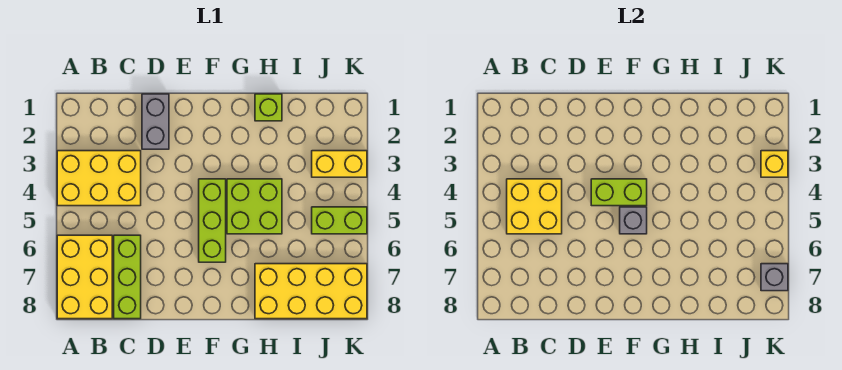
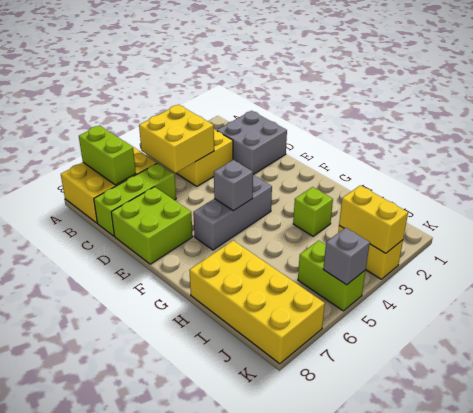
grey brick D1:D2 level 1 -> grey brick C1:D2 level 1
lime brick E4:F4 level 2 -> lime brick A7:B7 level 2
lime brick F4:F6 level 1 -> grey brick F4:F6 level 1
lime brick G4:H5 level 1 -> lime brick D7:E8 level 1
lime brick H1 level 1 -> lime brick H3 level 1
yellow brick K3 level 2 -> yellow brick J3:K3 level 2
grey brick K7 level 2 -> grey brick K5 level 2

